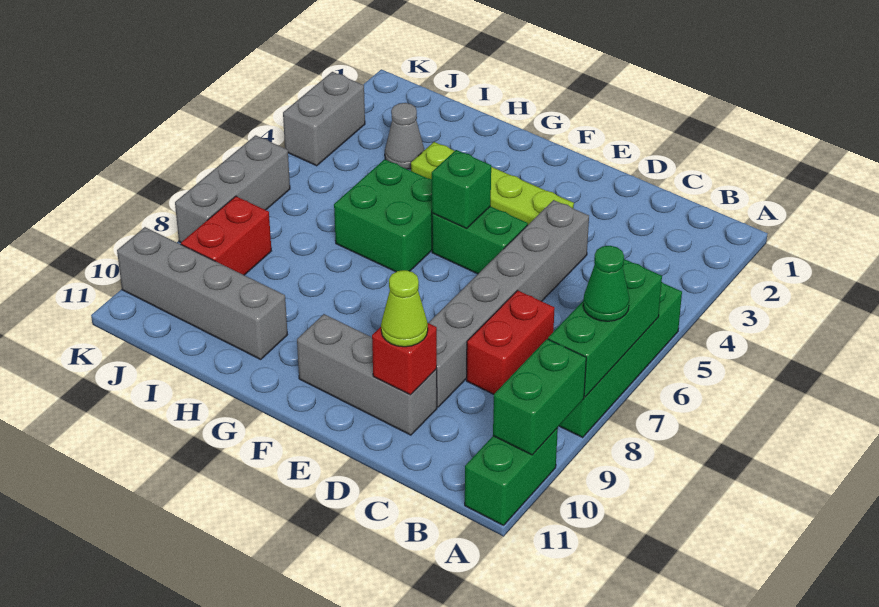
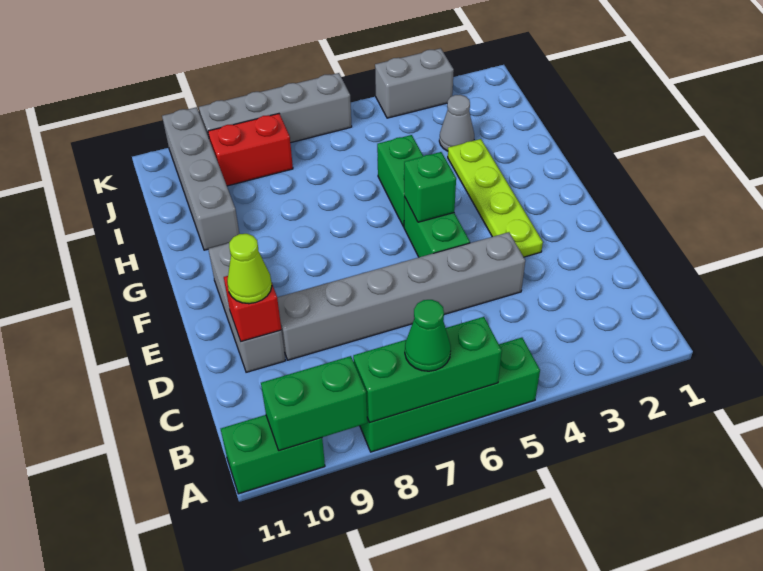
red brick C7:C8 level 1 -> none
green brick G5:H6 level 1 -> green brick G5:H5 level 1
grey brick K6:K8 level 1 -> grey brick K6:K9 level 1

